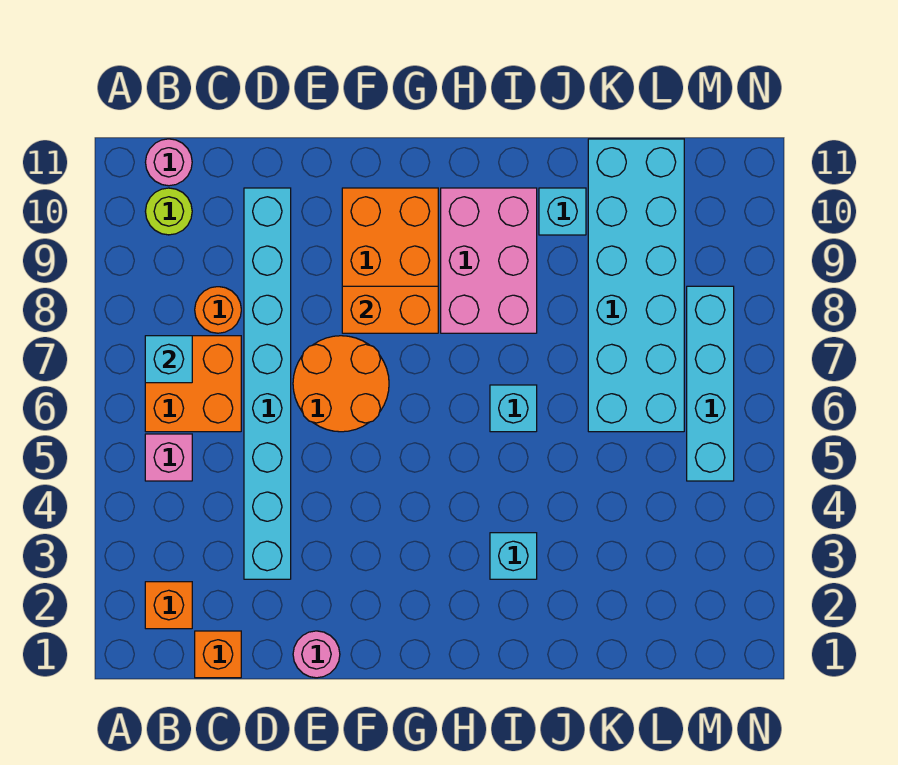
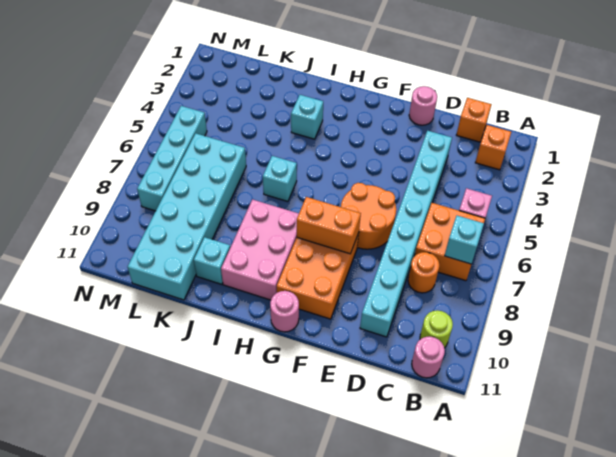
none -> pink round brick G11 level 1

